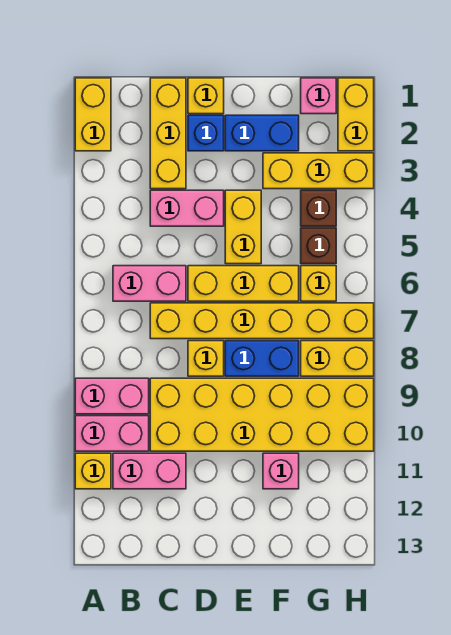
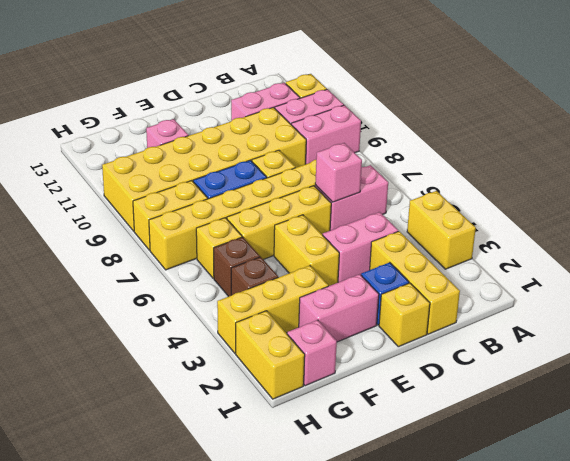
yellow brick A1:A2 level 1 -> yellow brick A3:A4 level 1
none -> pink brick C6 level 2
blue brick E2:F2 level 1 -> pink brick E2:F2 level 1

